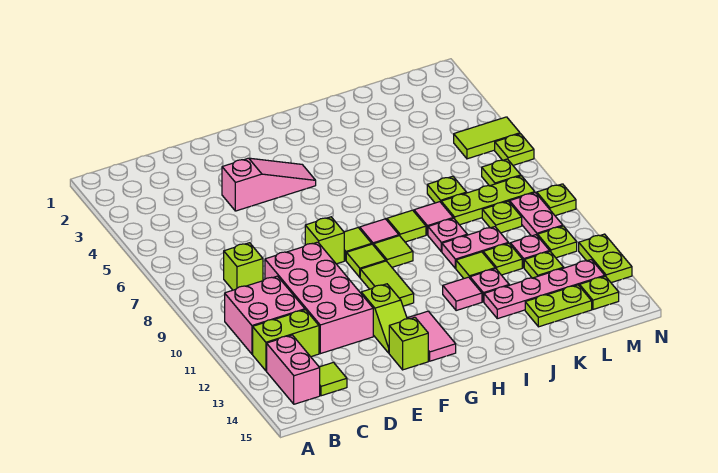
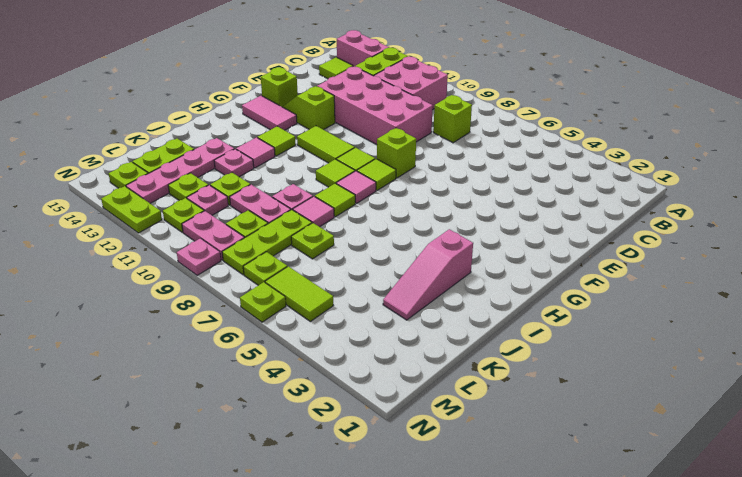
pink slope E4:G4 level 1 top E -> pink slope I3:K3 level 1 top I
pink plate J10:K10 level 1 -> pink plate K9:K10 level 1
lime tile J11 level 1 -> lime tile H12 level 1
lime tile M5:N5 level 1 -> lime tile M5:M6 level 1
lime plate N9 level 1 -> pink plate N9 level 1

